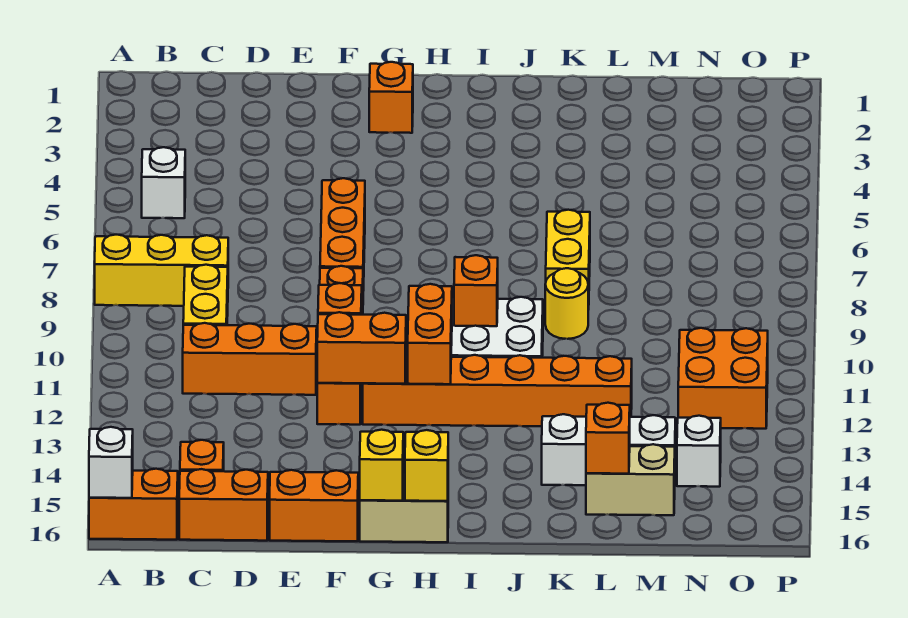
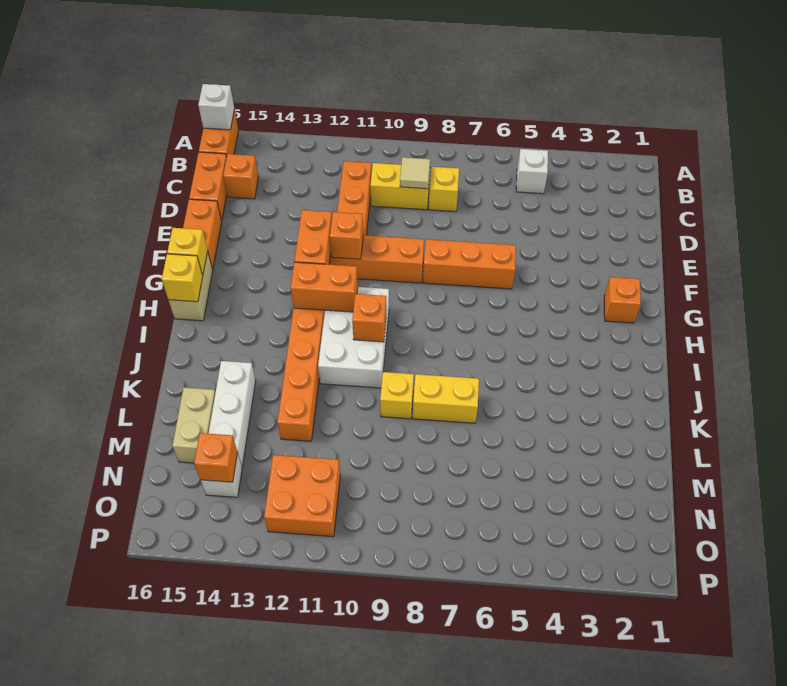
yellow brick A8:C8 level 1 -> yellow brick C8 level 1
none -> tan tile C9 level 2
yellow round brick K9 level 1 -> yellow brick K9 level 1
orange brick L15 level 2 -> orange brick N14 level 2

